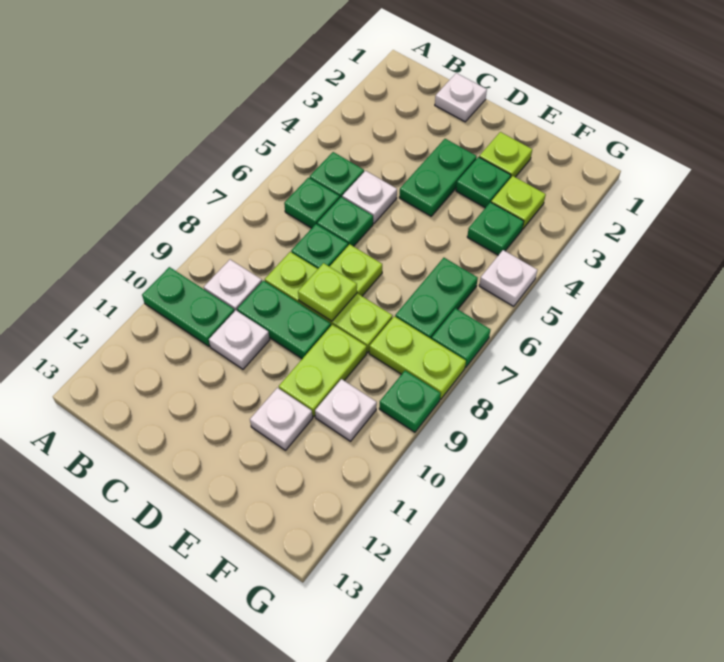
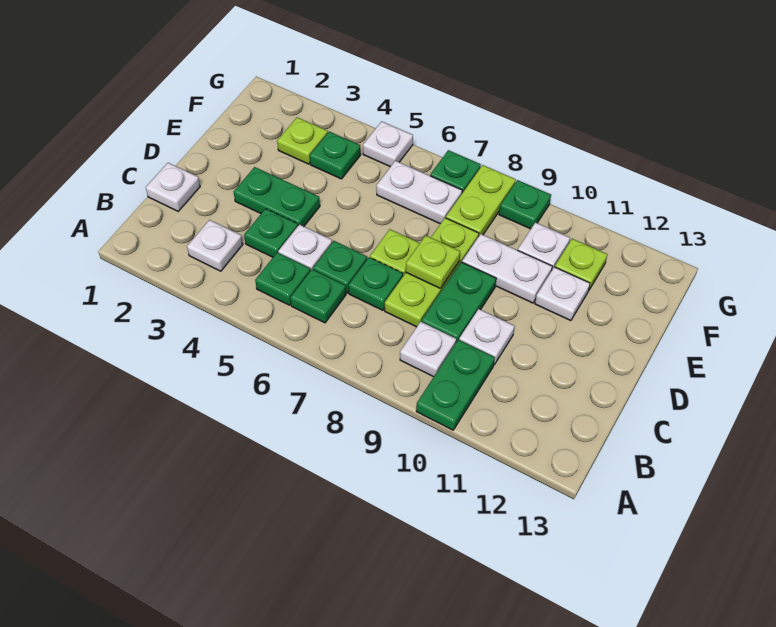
none -> white plate B3 level 1
lime plate E2 level 1 -> lime plate F11 level 1
green plate E3 level 1 -> green plate C4 level 1
lime plate E9:E10 level 1 -> white plate E9:E10 level 1
green plate F6:F7 level 1 -> white plate F6:F7 level 1

